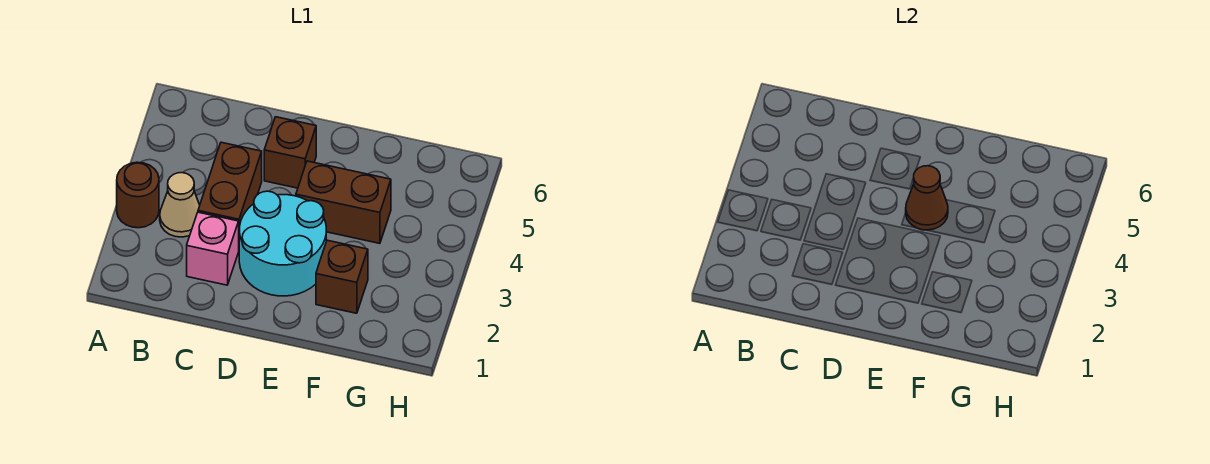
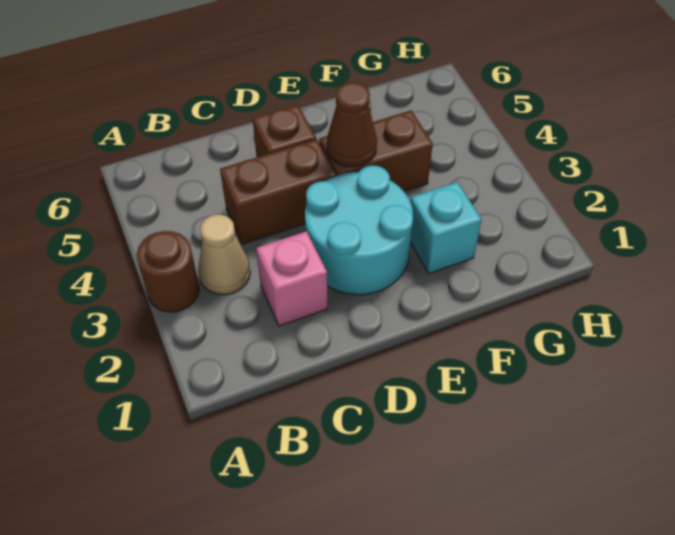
brown brick C3:C4 level 1 -> brown brick C4:D4 level 1
brown brick F2 level 1 -> cyan brick F2 level 1

